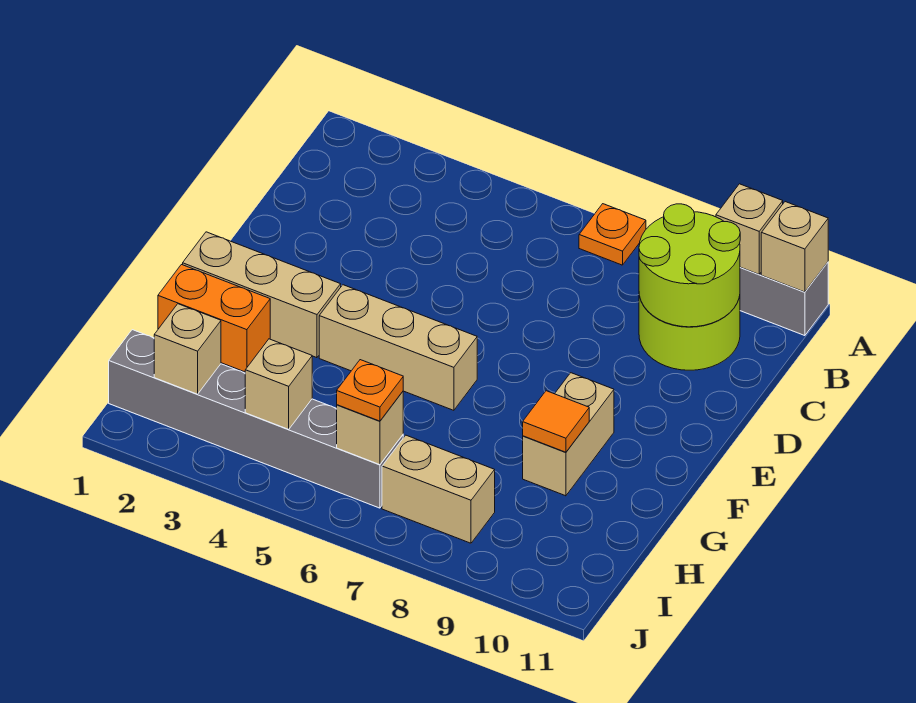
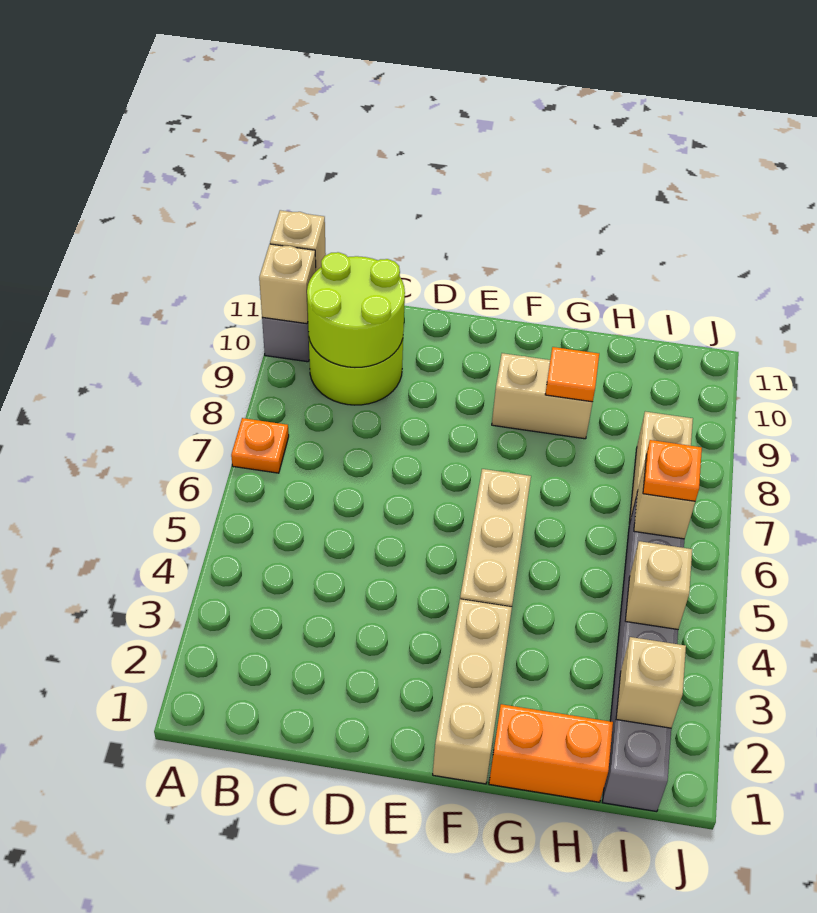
orange brick G1:G2 level 1 -> orange brick G1:H1 level 1

